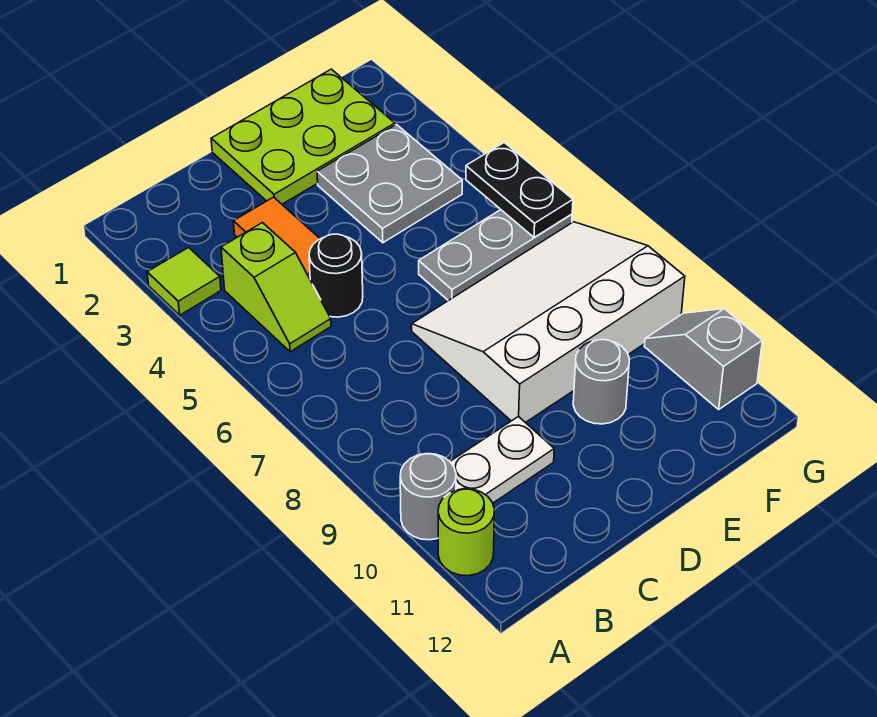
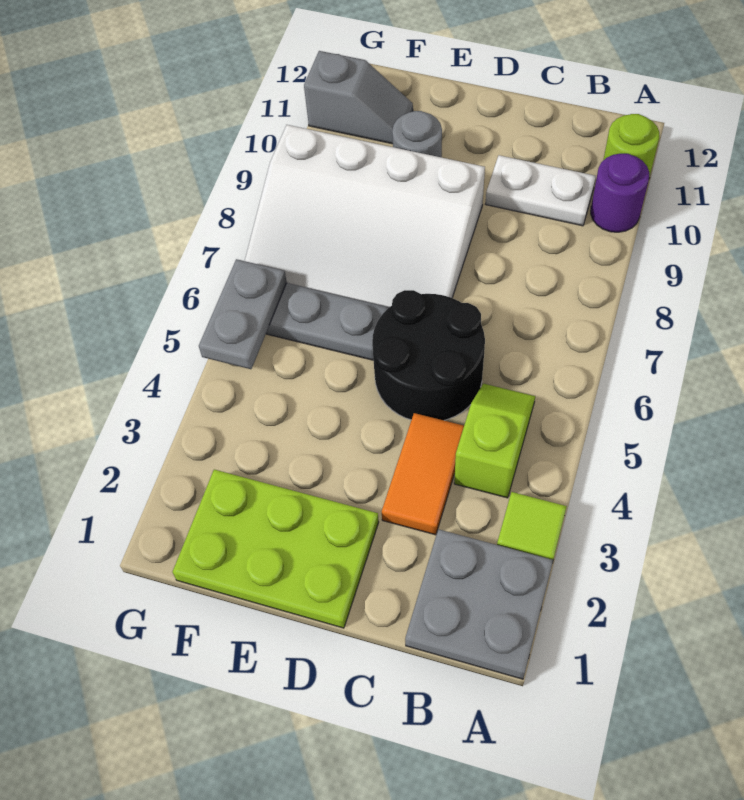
grey round brick A10 level 1 -> purple round brick A10 level 1
black round brick C5 level 1 -> black round brick C5:D6 level 1
grey plate E3:F4 level 1 -> grey plate A1:B2 level 1
black plate G5:G6 level 2 -> grey plate G5:G6 level 2
grey slope G10:G11 level 1 top 11 -> grey slope F11:G11 level 1 top G

